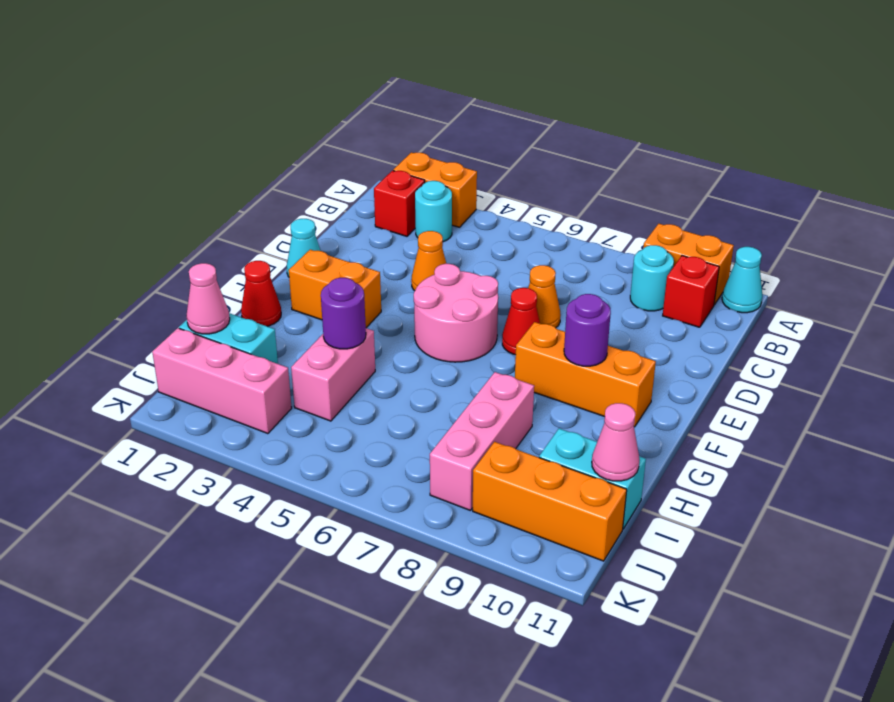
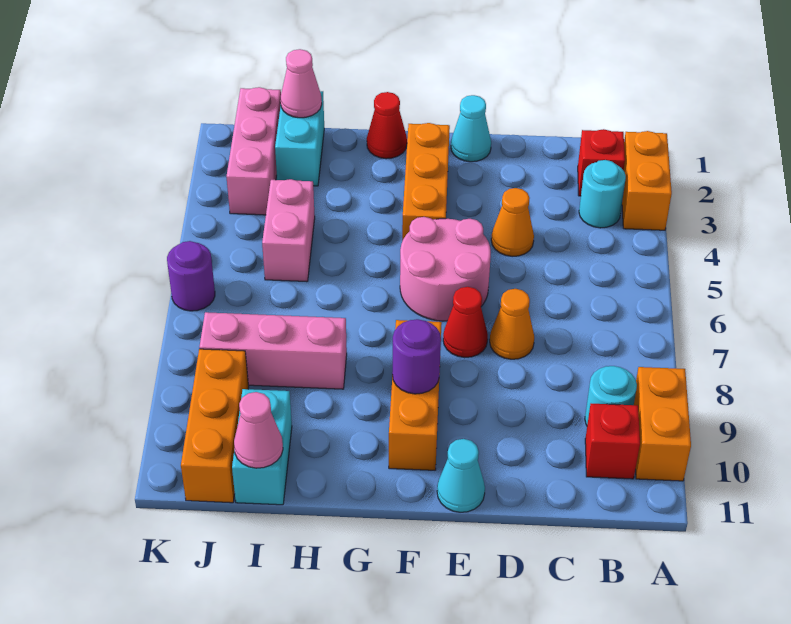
cyan cone A11 level 1 -> cyan cone E11 level 1
orange brick F2:F3 level 1 -> orange brick F2:F4 level 1
pink brick H4:I4 level 1 -> pink brick I4:I5 level 1
purple round brick H4 level 2 -> purple round brick K6 level 1

